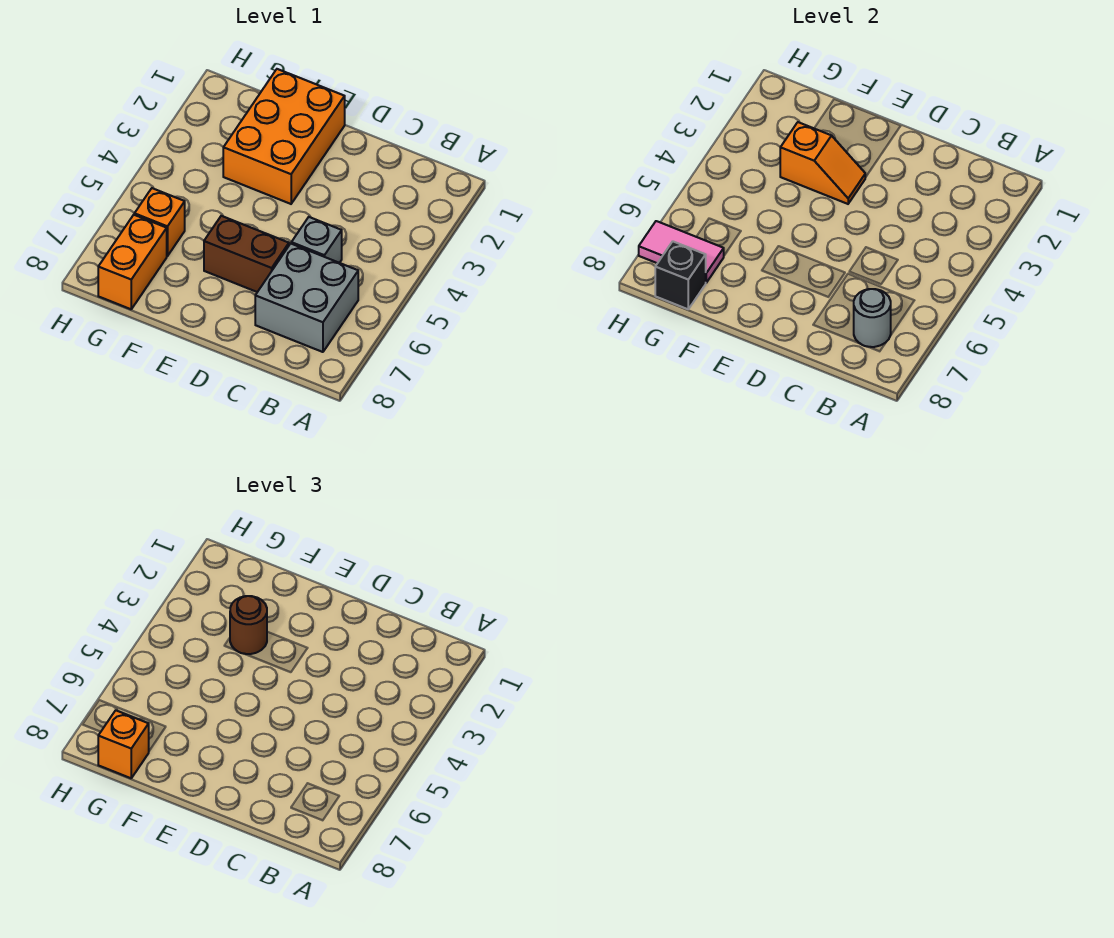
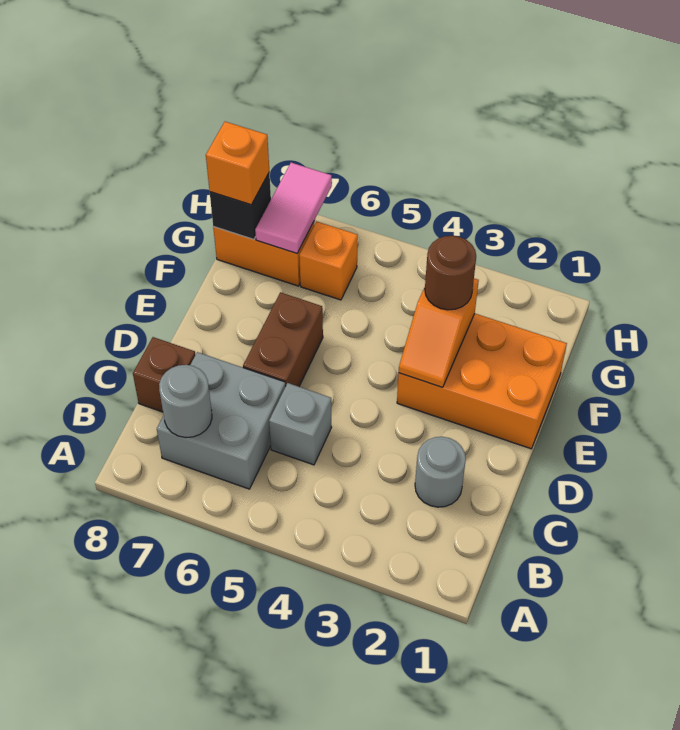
none -> grey round brick C2 level 1
none -> brown brick C8 level 1

